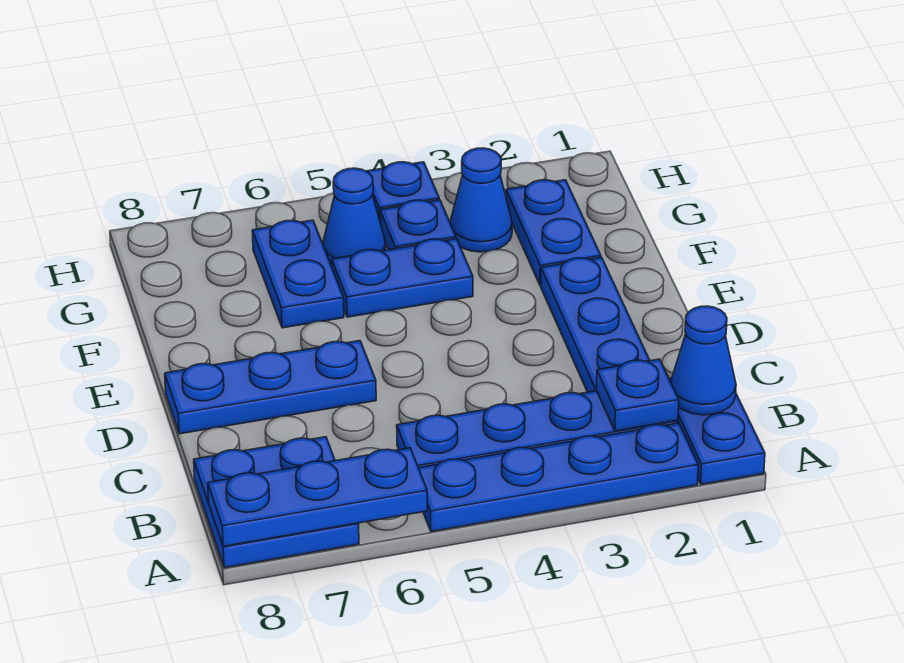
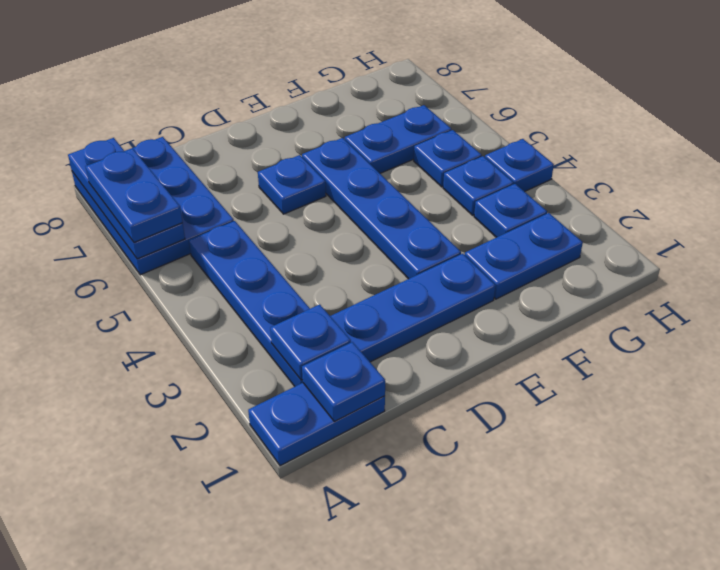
blue plate A2:A5 level 1 -> blue plate E3:E6 level 1
blue plate A7:B8 level 1 -> blue plate A6:B8 level 1
blue cone B1 level 2 -> blue plate B1 level 2
blue plate D6:D8 level 1 -> blue plate D6 level 1
blue plate F4:F5 level 1 -> blue plate A6:A7 level 3
blue cone G3 level 1 -> blue plate G3 level 1
blue cone G5 level 1 -> blue plate G5 level 1

